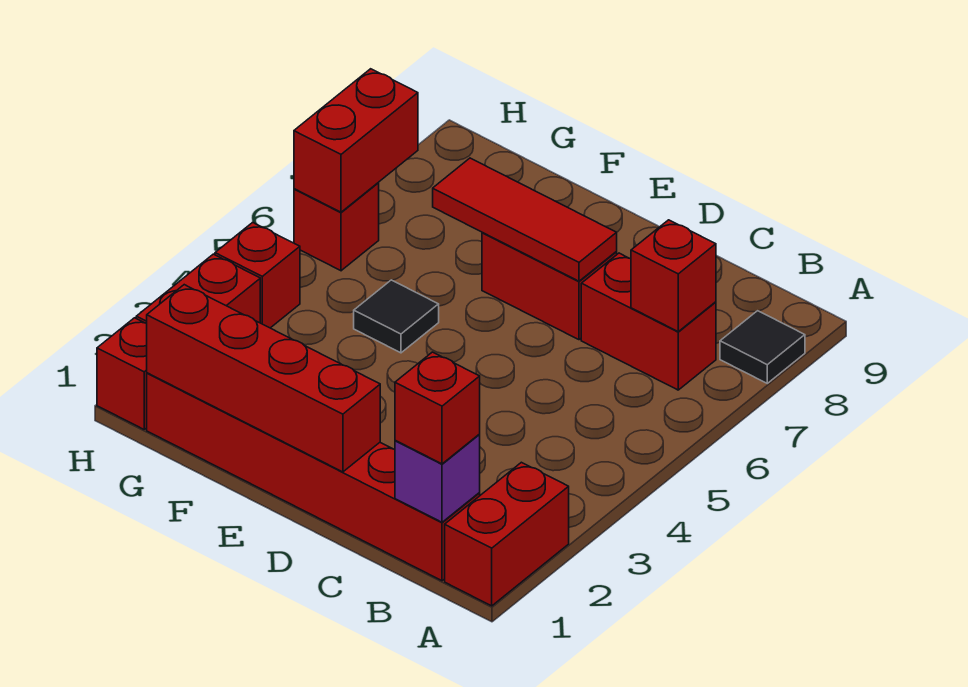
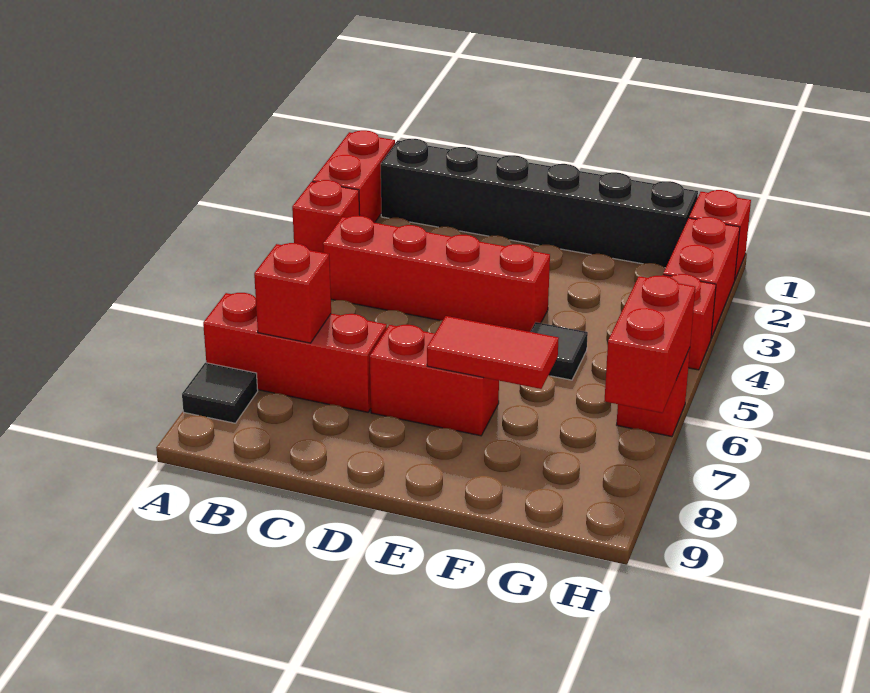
red brick B1:G1 level 1 -> black brick B1:G1 level 1
purple brick B1 level 2 -> none
red brick B1 level 3 -> red brick A3 level 1
red brick B7:C7 level 1 -> red brick A7:C7 level 1
red brick D1:G1 level 2 -> red brick B4:E4 level 1
red tile D7:F7 level 2 -> red tile E7:F7 level 2

